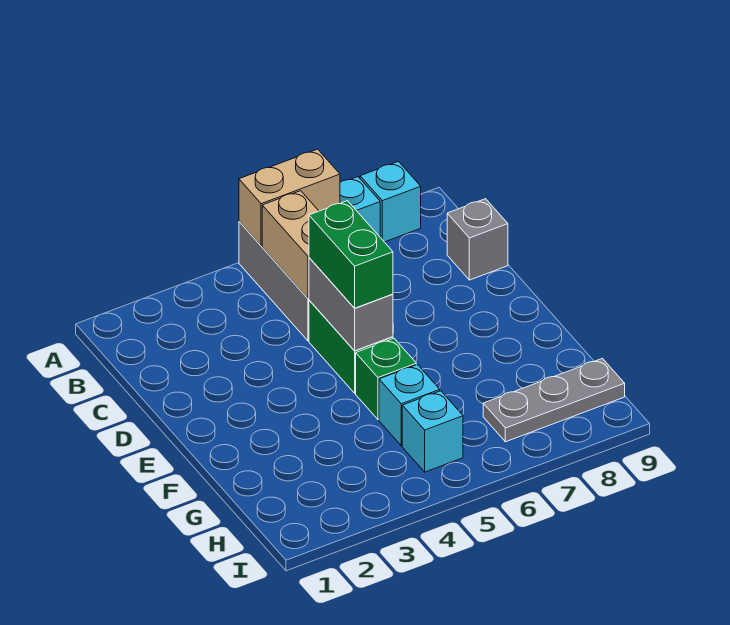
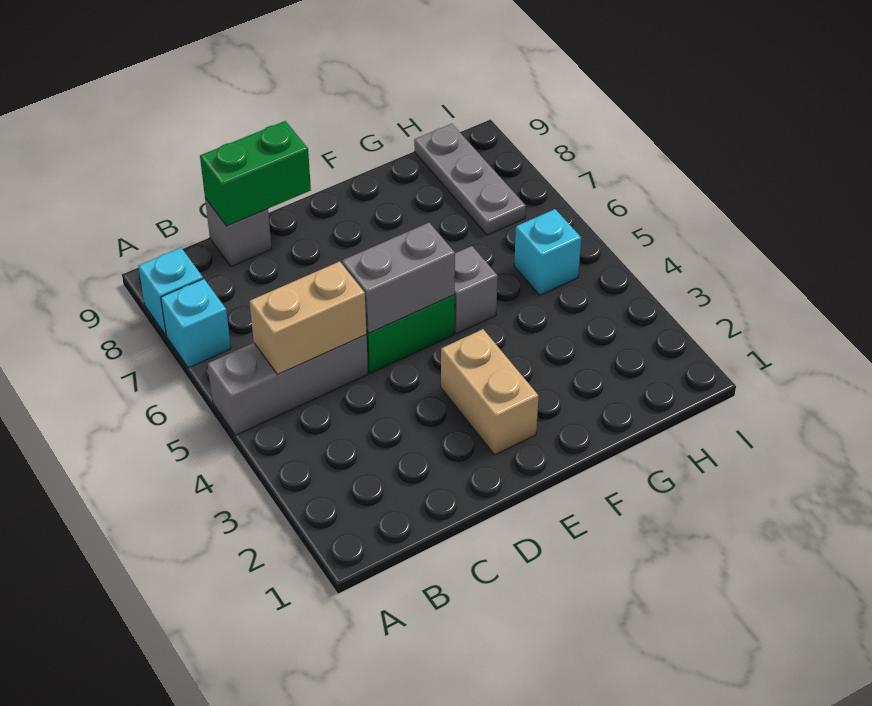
tan brick A5:A6 level 2 -> tan brick E2:E3 level 1
green brick D5:E5 level 3 -> green brick C9:D9 level 2
green brick F5 level 1 -> grey brick F5 level 1
cyan brick G5 level 1 -> none

